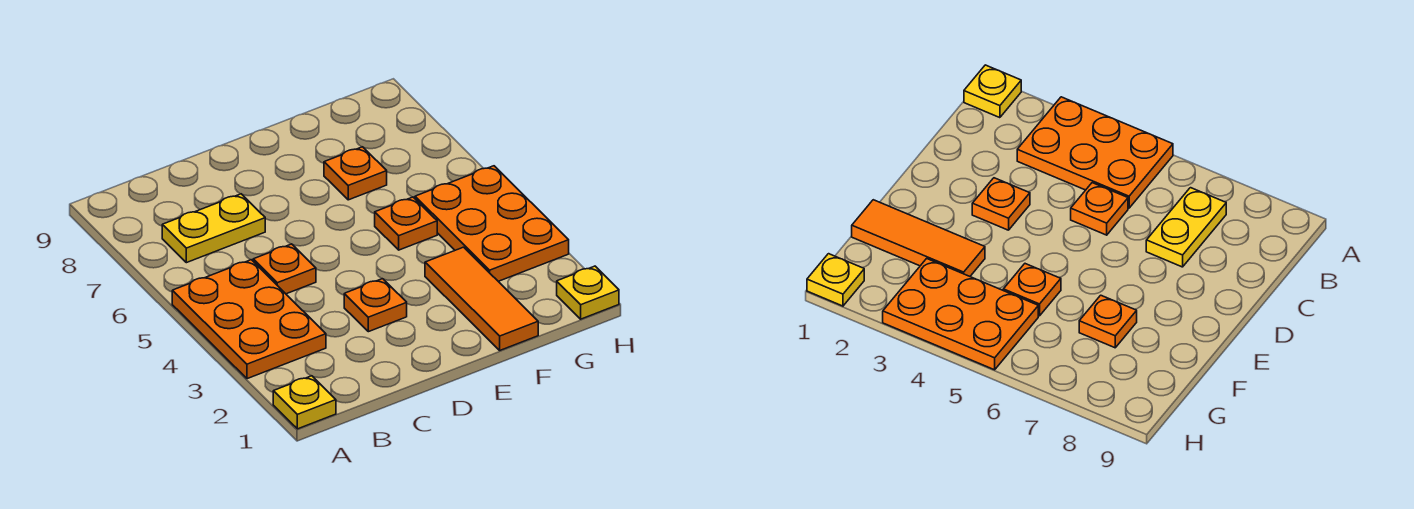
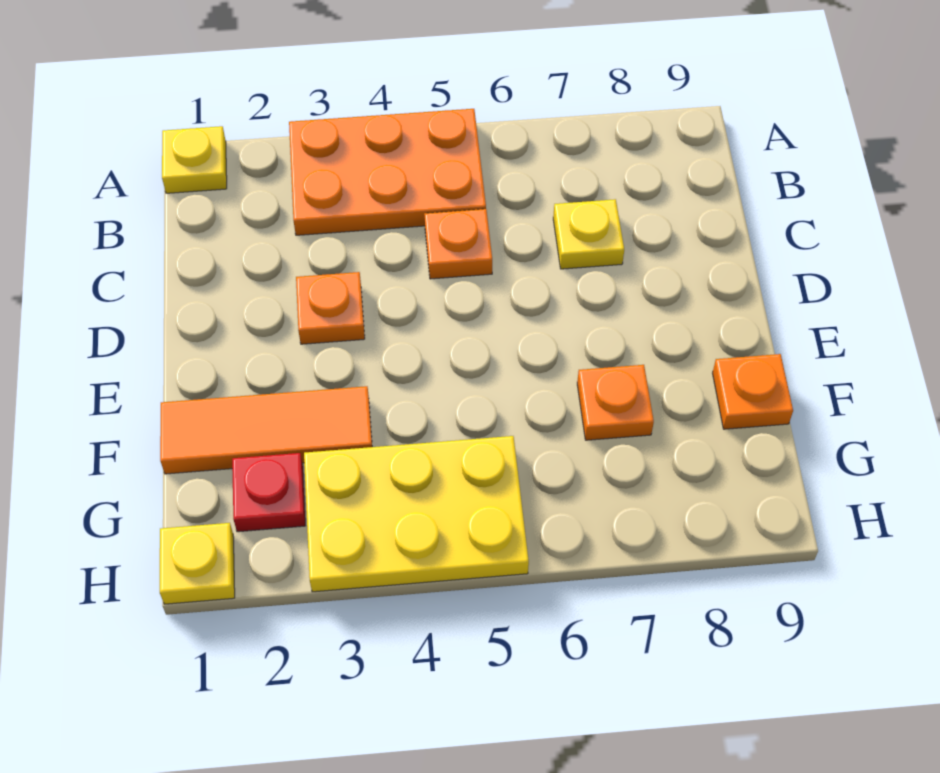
yellow plate B7:C7 level 1 -> yellow plate C7 level 1
orange plate F5 level 1 -> orange plate F9 level 1
none -> red plate G2 level 1
orange plate G3:H5 level 1 -> yellow plate G3:H5 level 1

